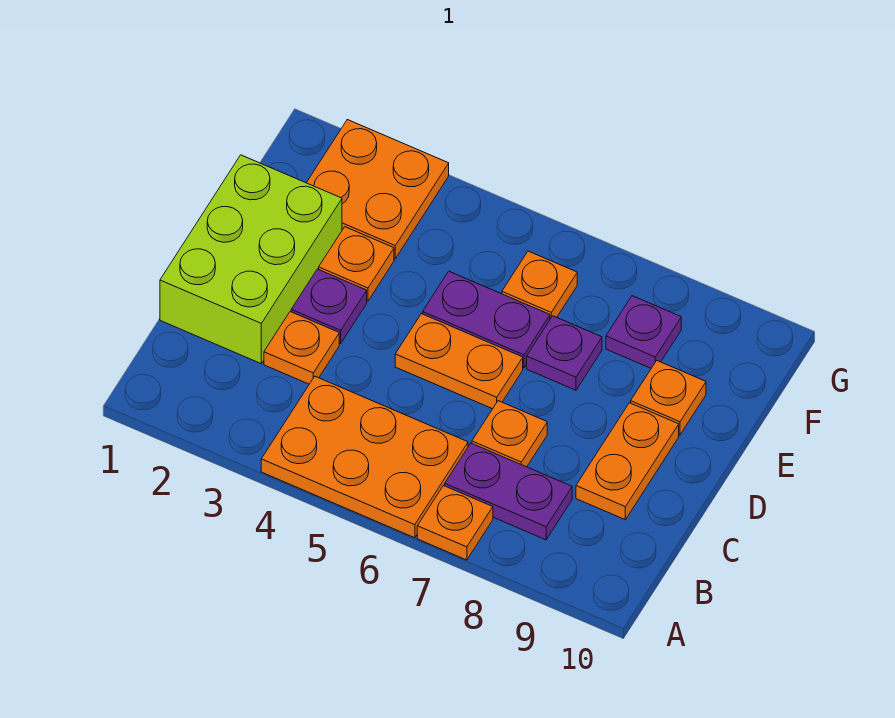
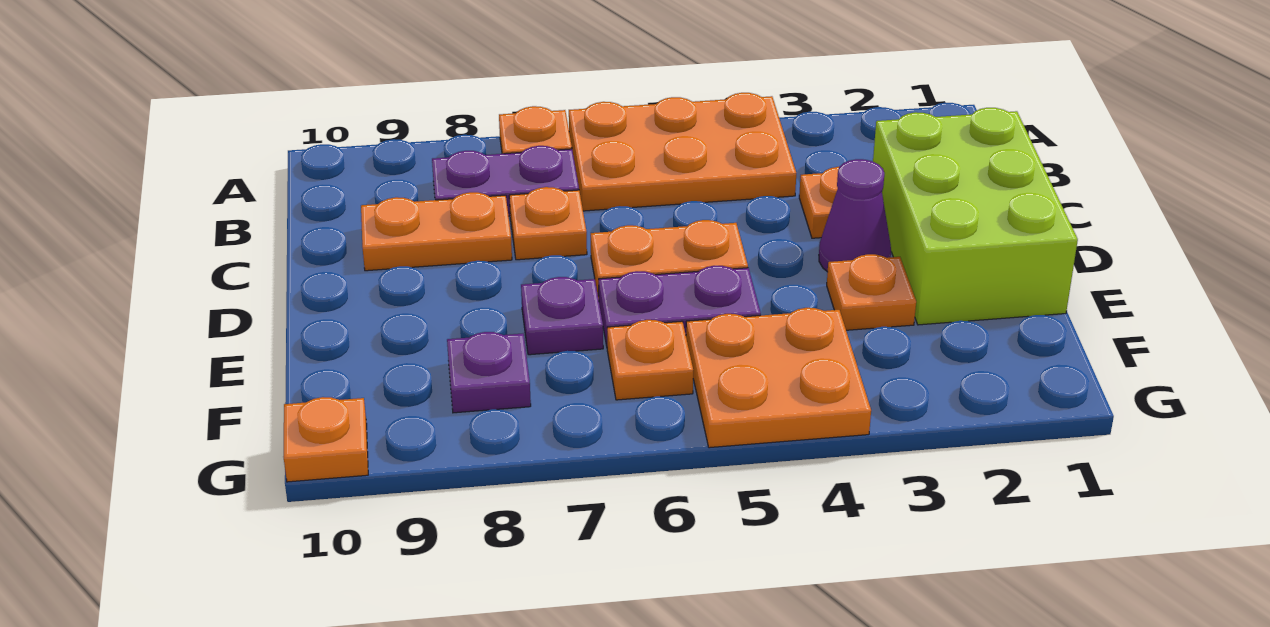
orange plate C9:D9 level 1 -> orange plate C8:C9 level 1
purple plate D3 level 1 -> purple cone D3 level 1
orange plate E9 level 1 -> orange plate G10 level 1
orange plate F2:G3 level 1 -> orange plate F4:G5 level 1

